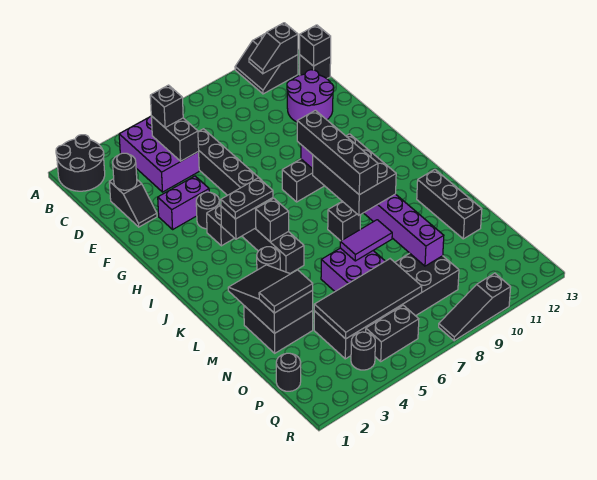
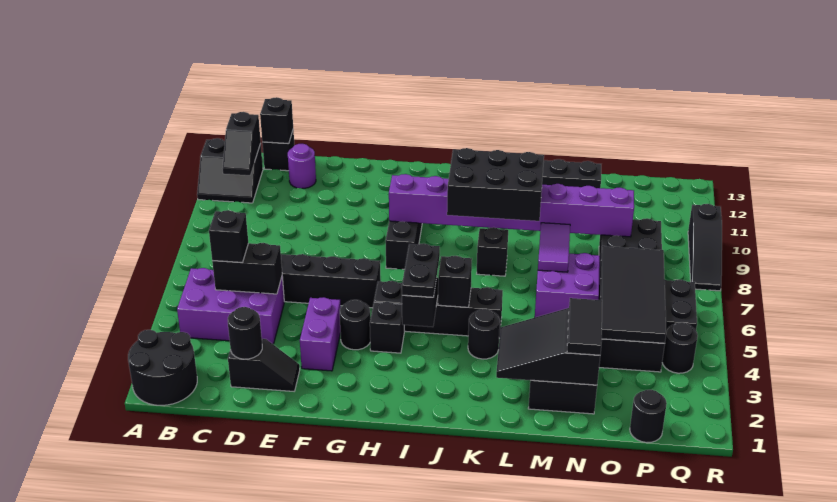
purple round brick D11:E12 level 1 -> purple round brick D12 level 1
black brick I8:L8 level 4 -> none

